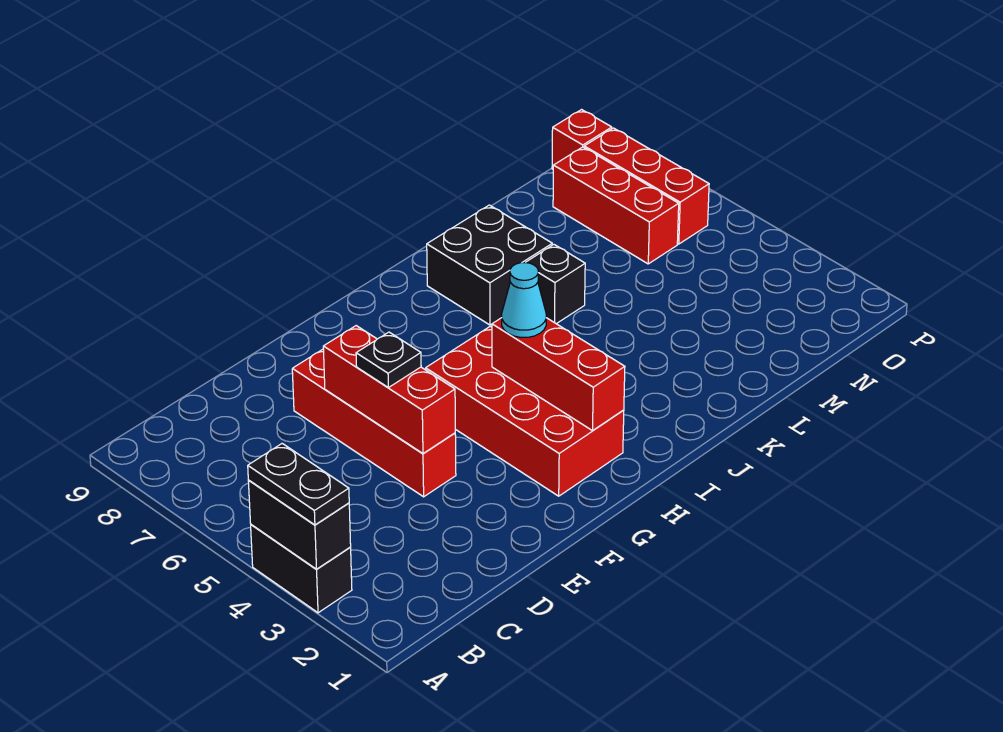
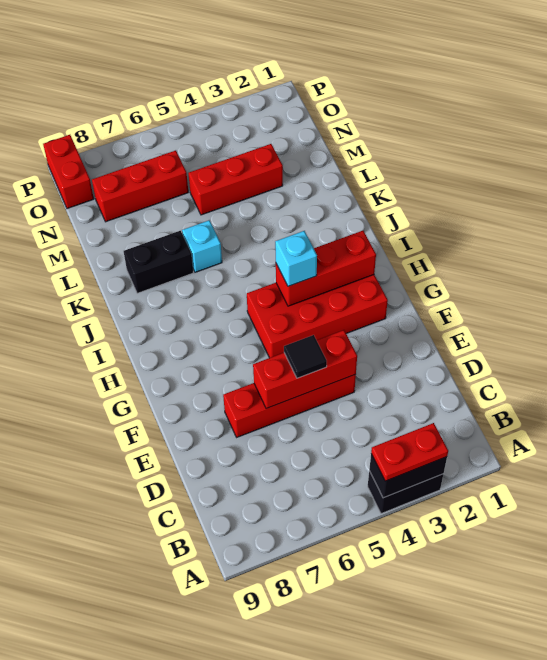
black plate A3:A4 level 3 -> red plate A3:A4 level 3
black plate E5 level 3 -> black tile E5 level 3
cyan cone H4 level 3 -> cyan brick H4 level 3
black brick J7:K8 level 1 -> black brick K7:K8 level 1
black brick K6 level 1 -> cyan brick K6 level 1
red brick O6:O8 level 1 -> red brick M3:M5 level 1
red brick O9 level 1 -> red brick O9:P9 level 1

